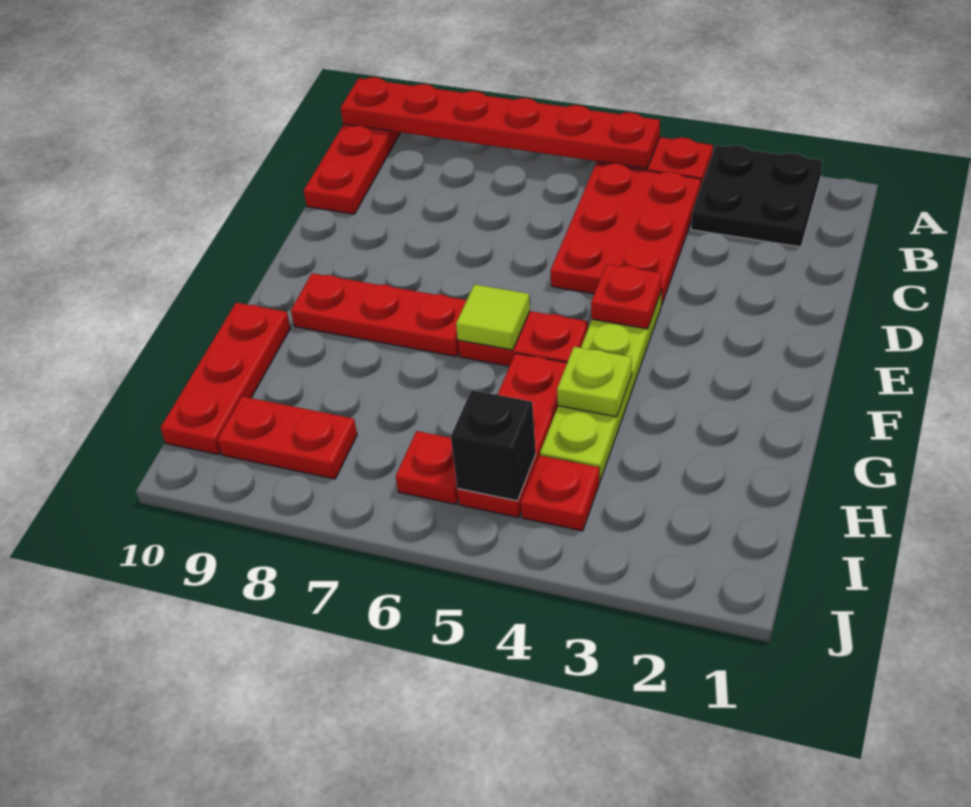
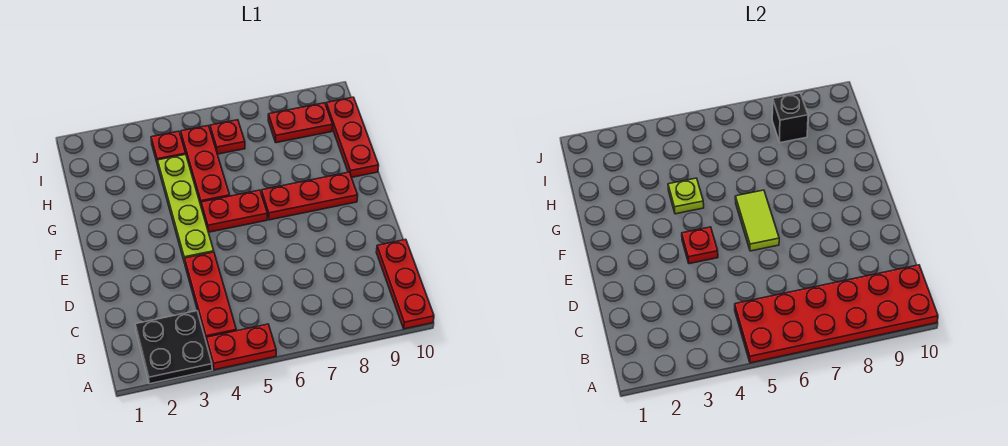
red plate A5:A10 level 2 -> red plate A5:B10 level 2
red plate B4:D5 level 1 -> red plate B4:D4 level 1
lime tile F6 level 2 -> lime tile E6:F6 level 2
black brick I5 level 2 -> black brick I8 level 2

